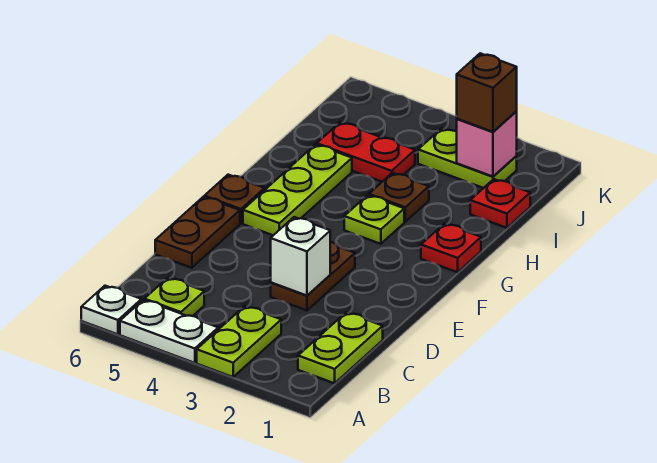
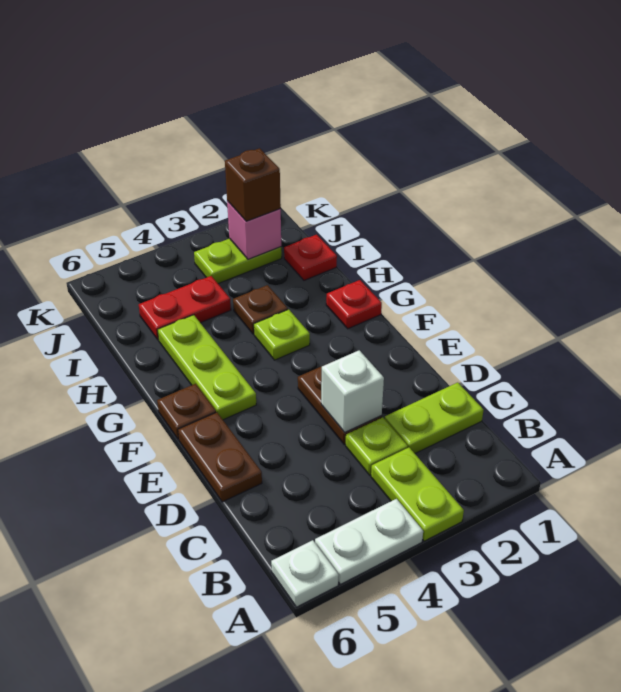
lime plate B1:C1 level 1 -> lime plate C1:C2 level 1
lime plate B5 level 1 -> lime plate C3 level 1

